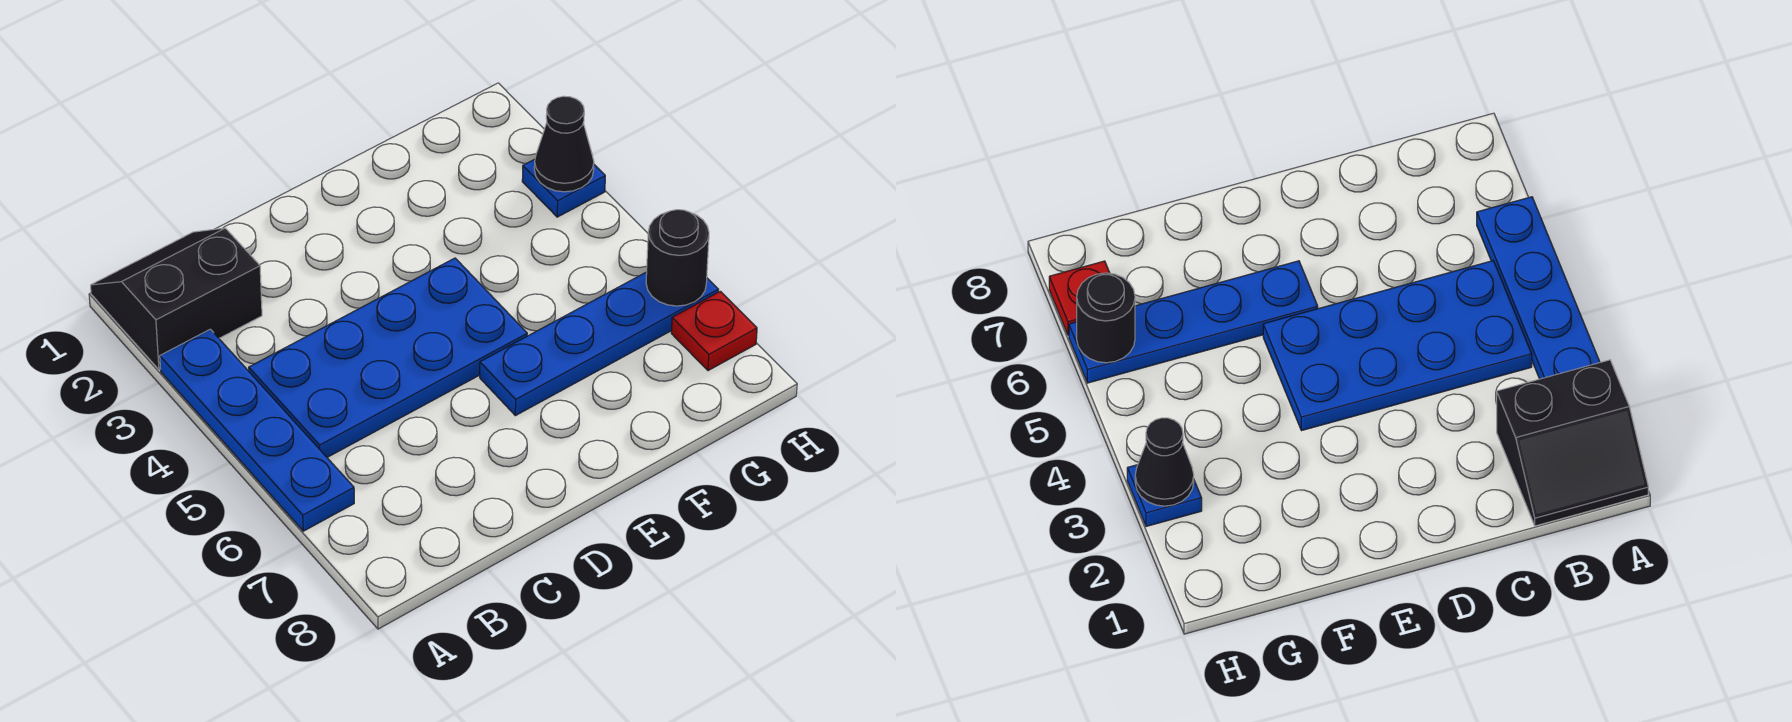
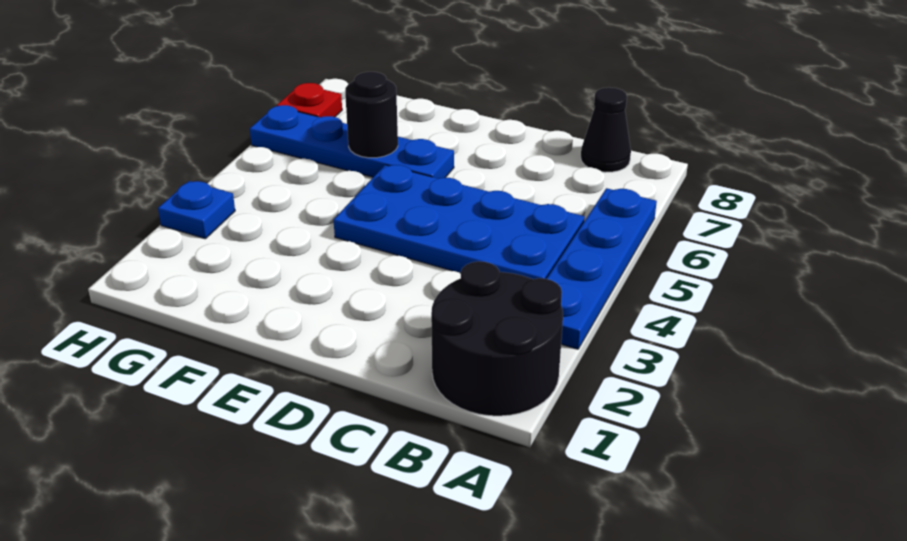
black slope A1:B2 level 1 top 2 -> black round brick A1:B2 level 1
black cone H3 level 2 -> black cone B8 level 1
black round brick H6 level 2 -> black round brick F6 level 2

